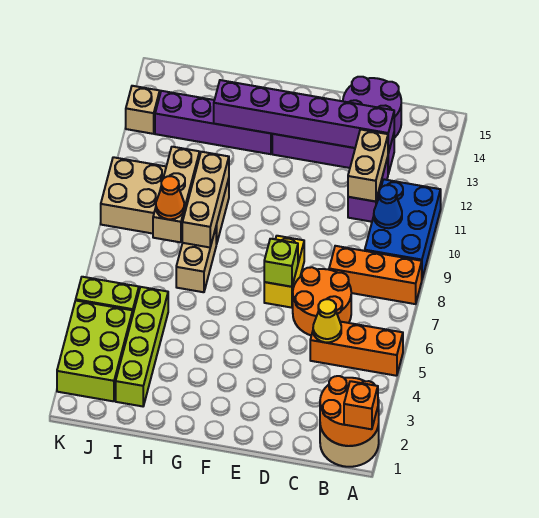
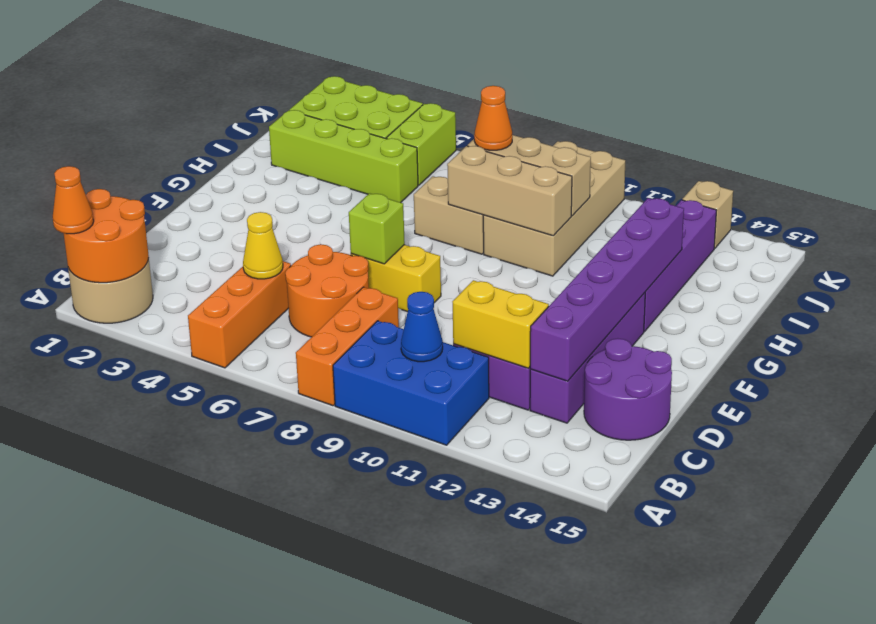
orange brick A1 level 3 -> orange cone A1 level 3
tan brick C11:C12 level 2 -> yellow brick C11:C12 level 2

